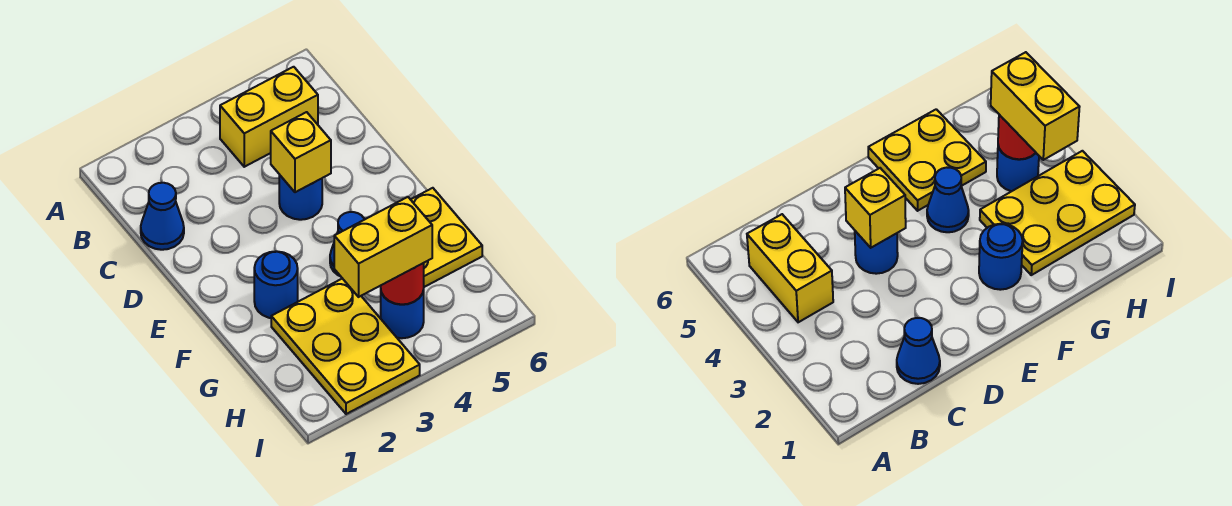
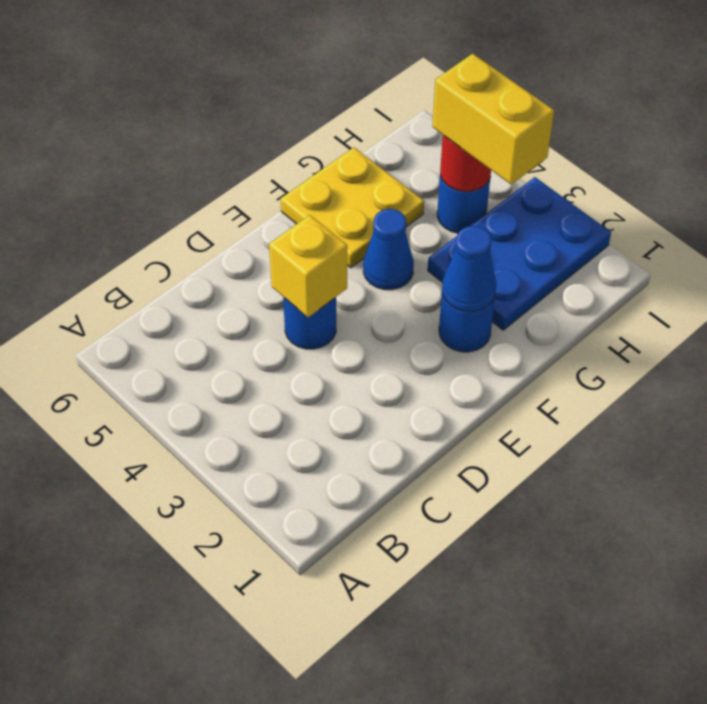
yellow brick B4:B5 level 1 -> none
blue cone C1 level 1 -> blue cone F2 level 2
yellow plate G2:I3 level 1 -> blue plate G2:I3 level 1

